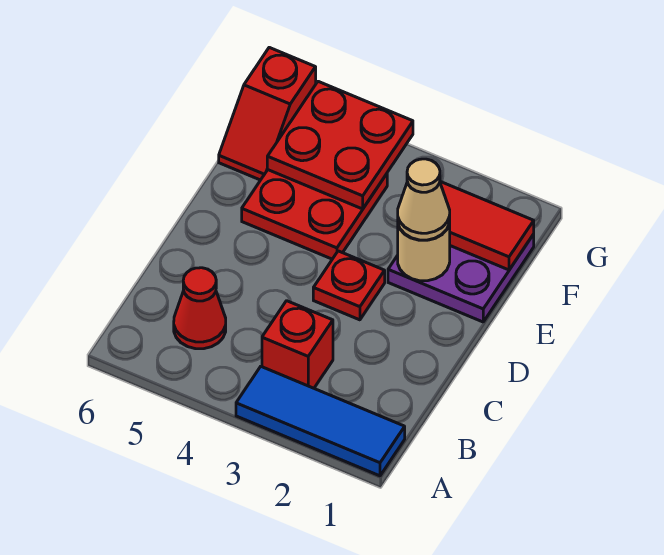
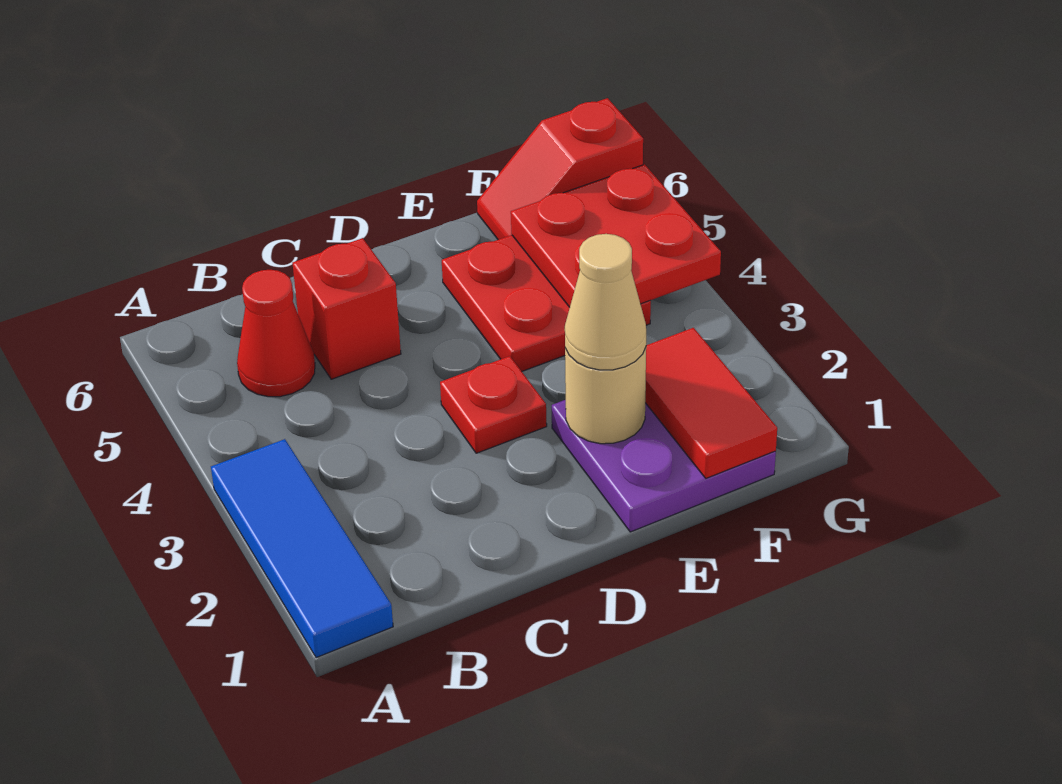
red brick B3 level 1 -> red brick C5 level 1

